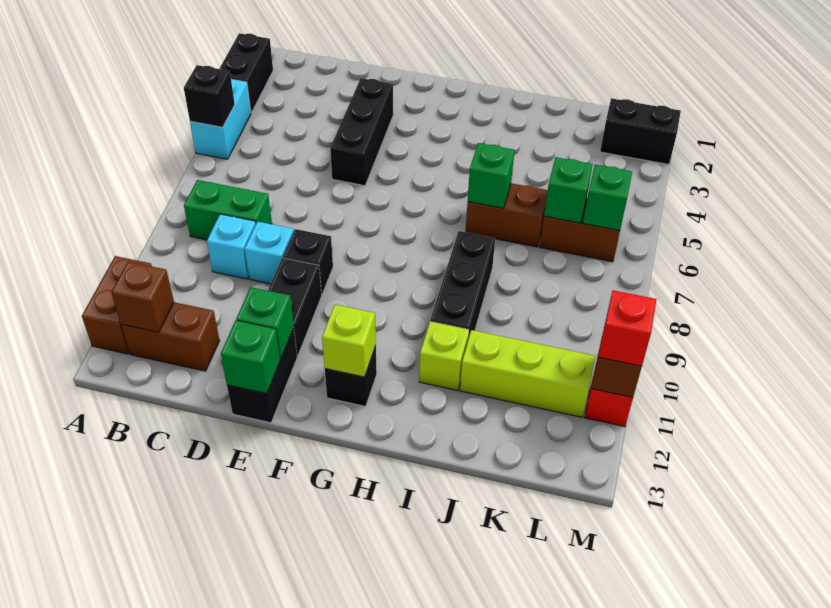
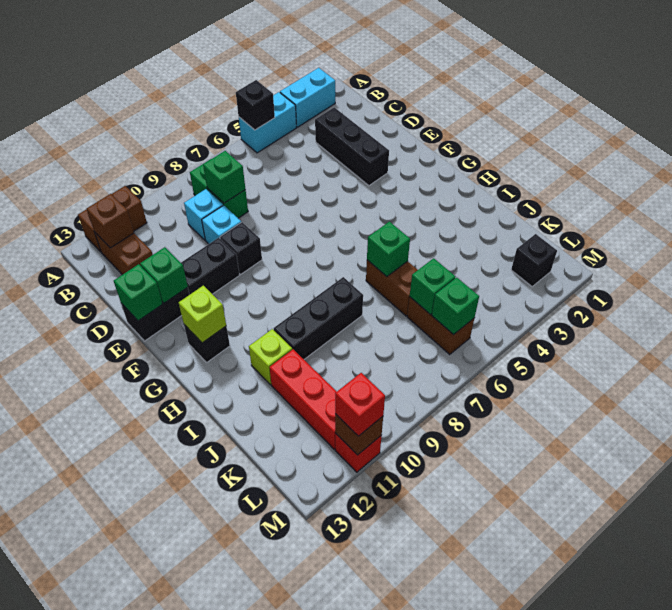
black brick A2:A3 level 1 -> cyan brick A2:A3 level 1
none -> green brick C8 level 2
black brick E3:E5 level 1 -> black brick C3:E3 level 1
lime brick J11:L11 level 1 -> red brick J11:L11 level 1
black brick L2:M2 level 1 -> black brick L2 level 1

